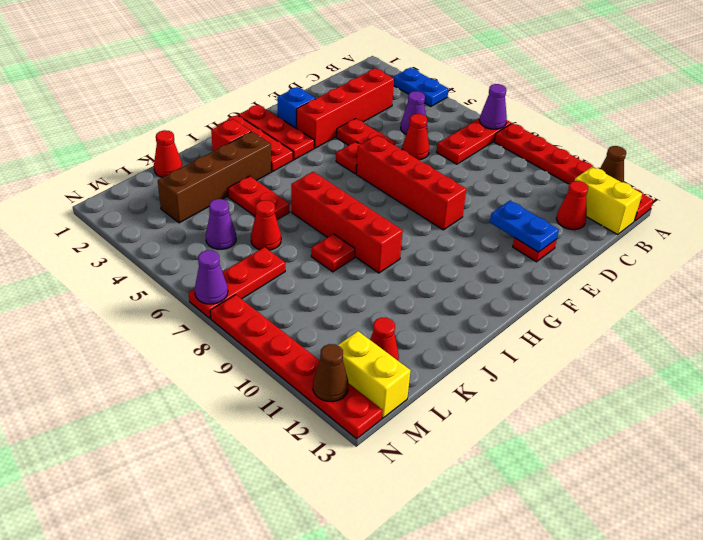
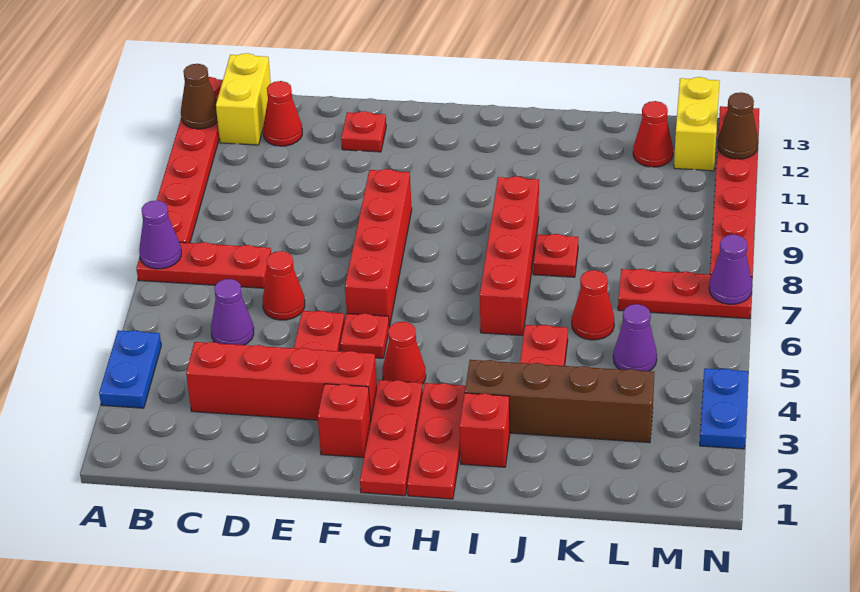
blue plate E11:E12 level 2 -> blue plate N3:N4 level 1
blue brick F2 level 1 -> red brick F2 level 1
red cone K1 level 1 -> red cone G4 level 1

